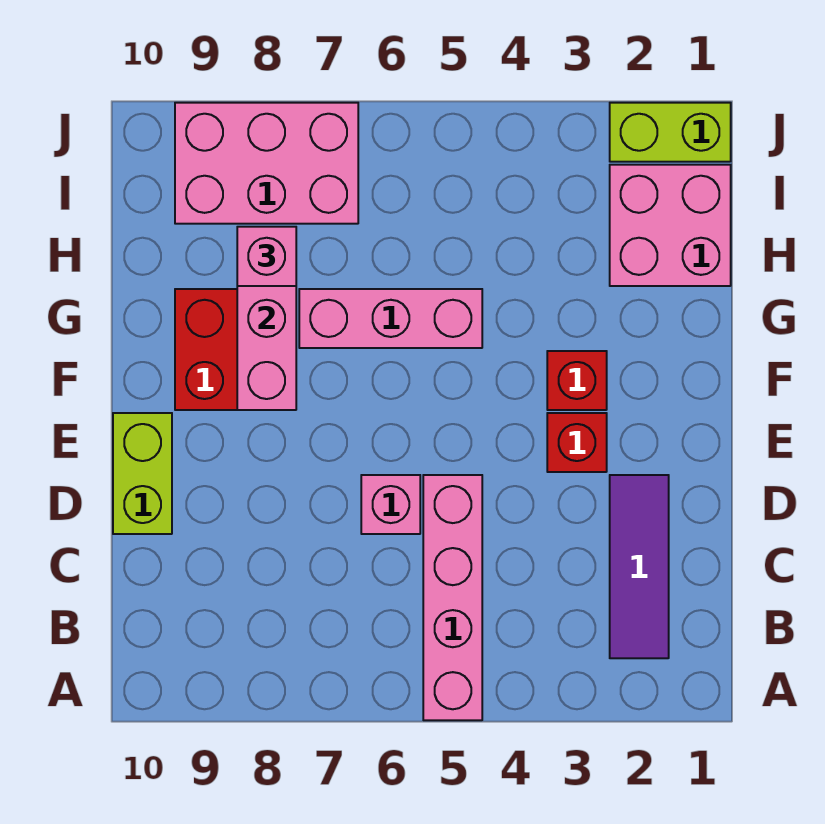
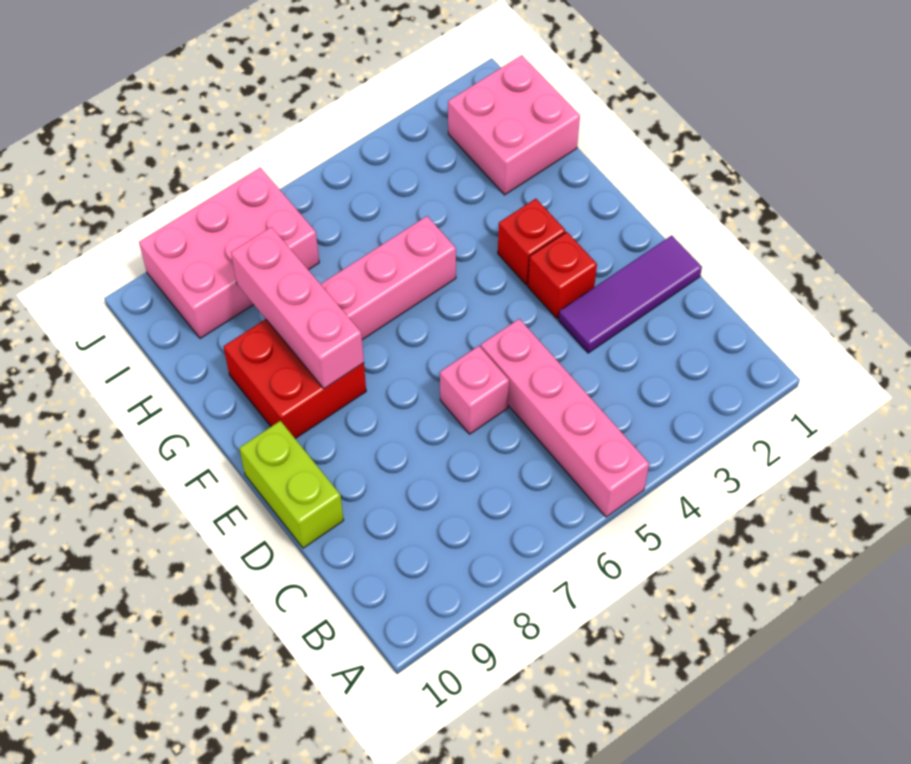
purple tile B2:D2 level 1 -> purple tile D1:D3 level 1
pink brick H8 level 3 -> none
lime brick J1:J2 level 1 -> none

